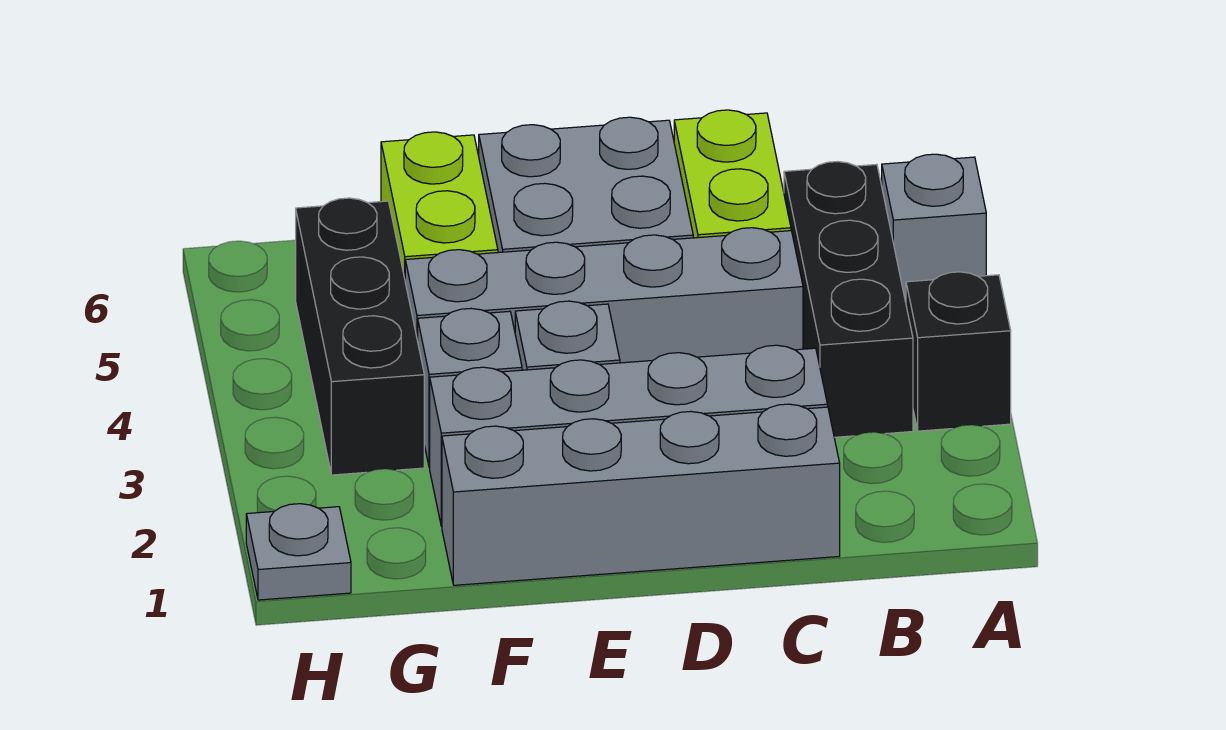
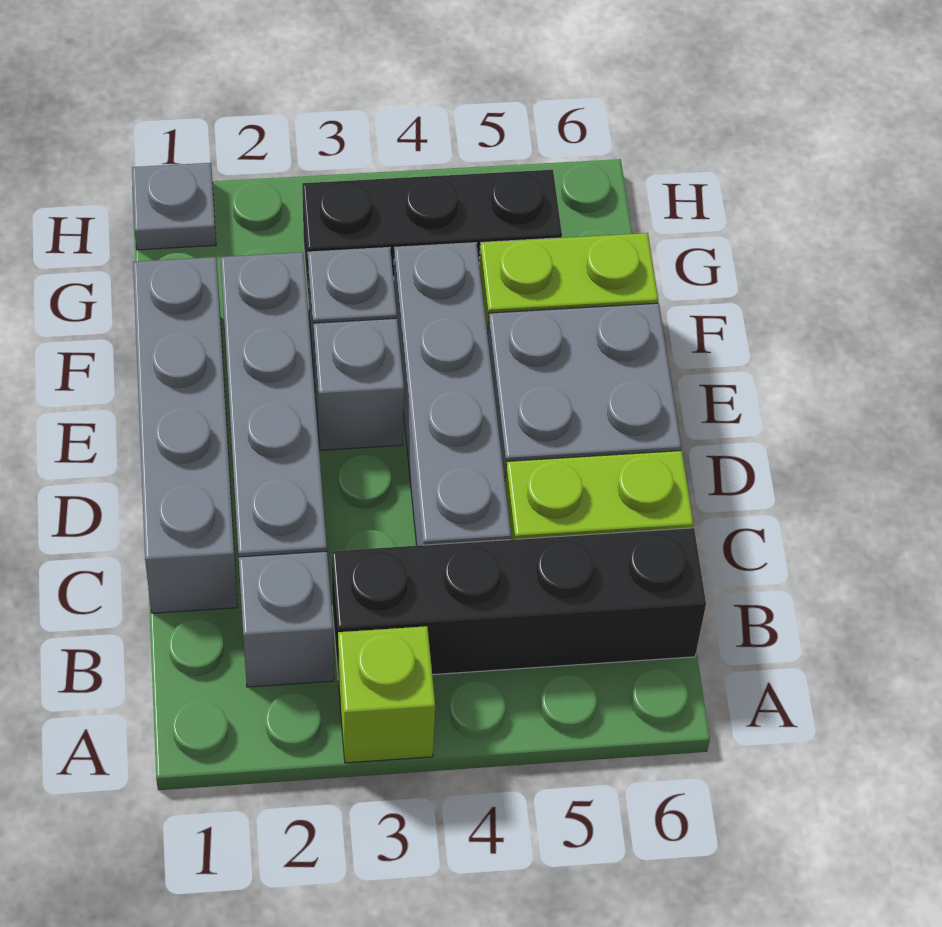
black brick A3 level 1 -> lime brick A3 level 1
grey brick A5 level 1 -> grey brick B2 level 1
black brick B3:B5 level 1 -> black brick B3:B6 level 1

